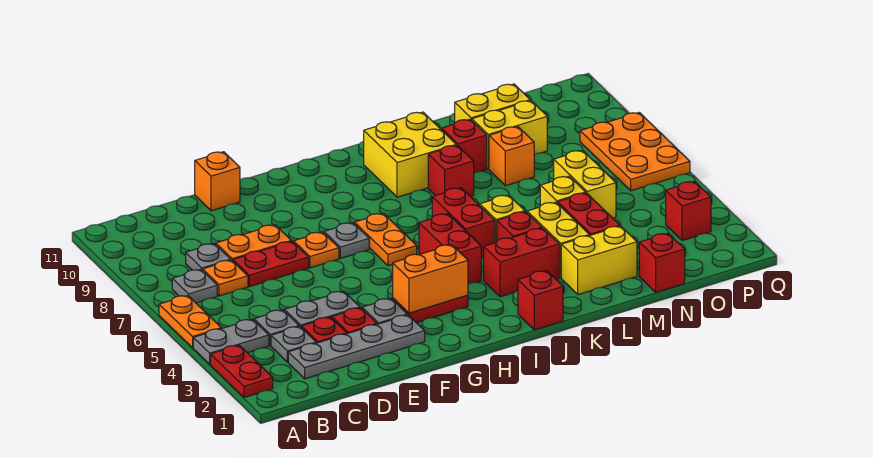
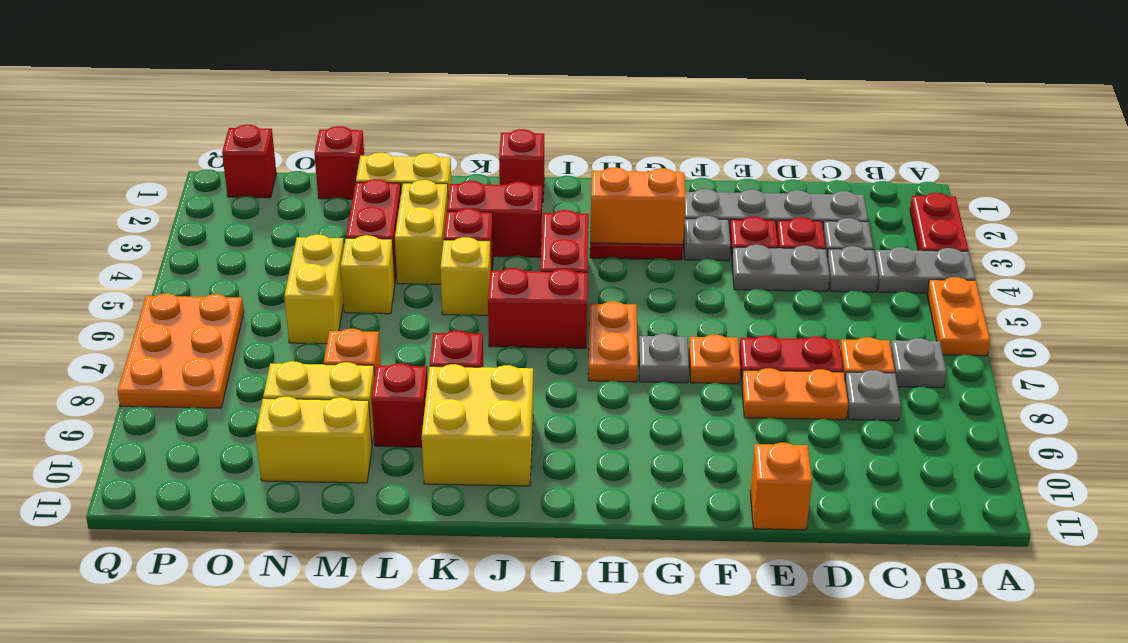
red brick J5:J6 level 1 -> red brick I6:J6 level 1
red brick P3 level 1 -> red brick P1 level 1

